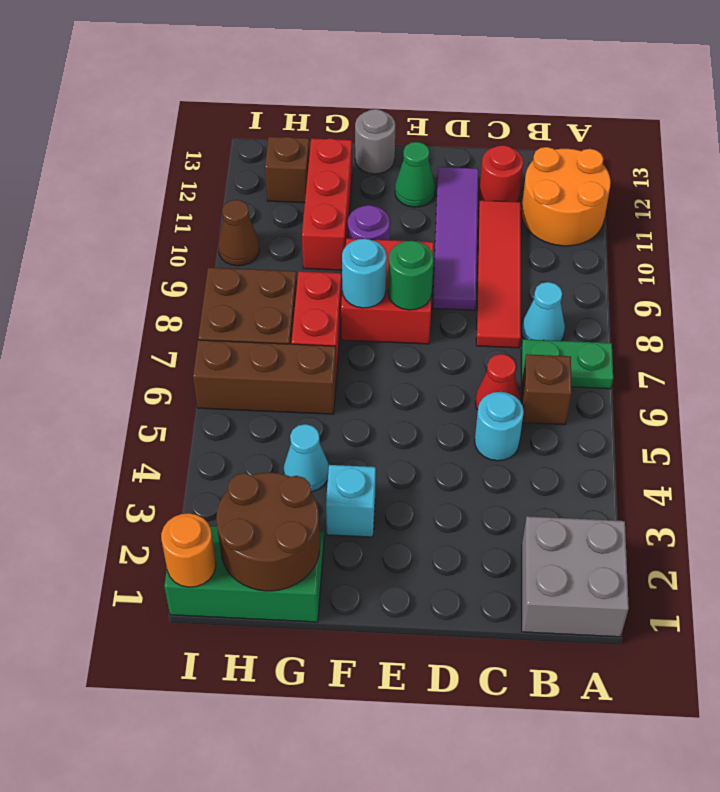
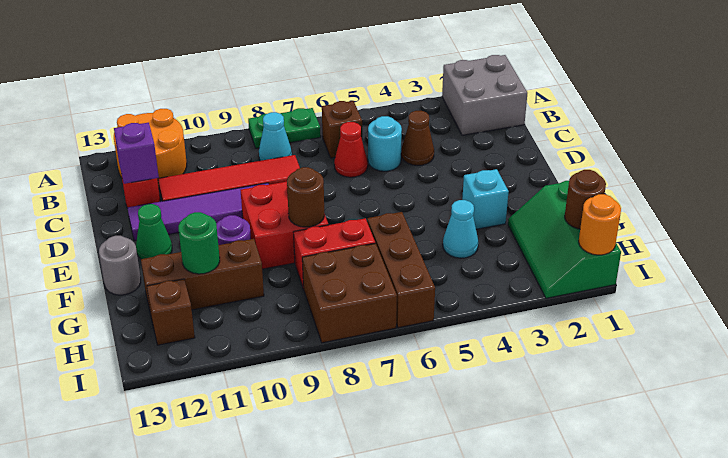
green plate A7:B7 level 1 -> green plate A7:A8 level 1
none -> purple brick C12 level 2
green round brick E8 level 2 -> green round brick G11 level 2
cyan round brick F8 level 2 -> brown round brick F8 level 2
brown round brick G1:H2 level 2 -> brown round brick H1 level 2
red brick G10:G12 level 1 -> brown brick G10:G12 level 1
brown cone I10 level 1 -> brown cone C4 level 1

